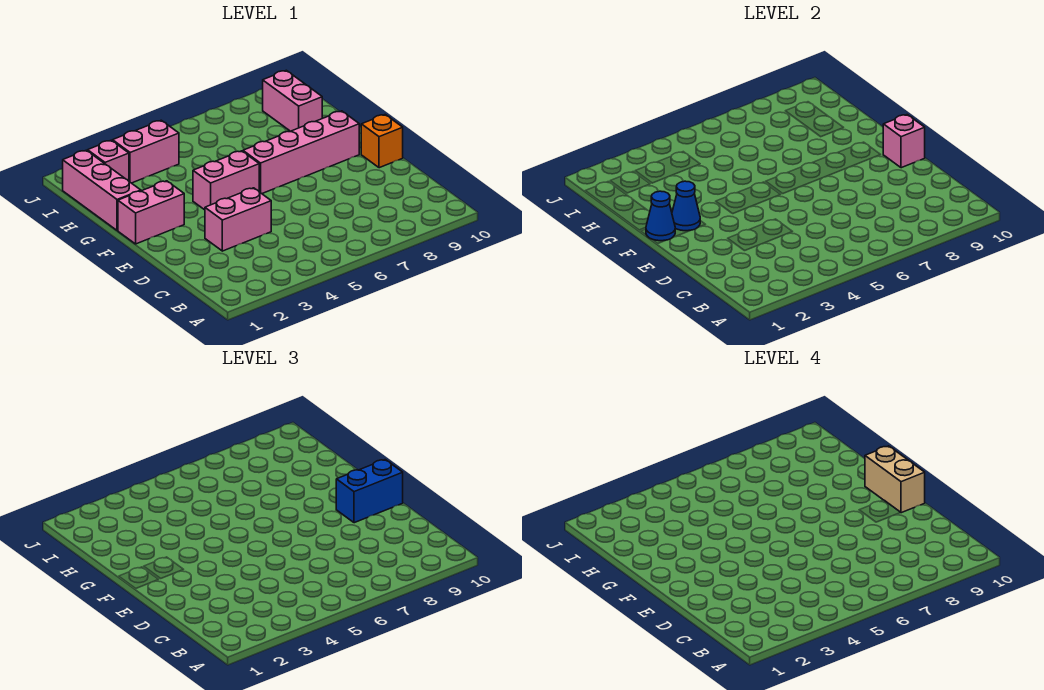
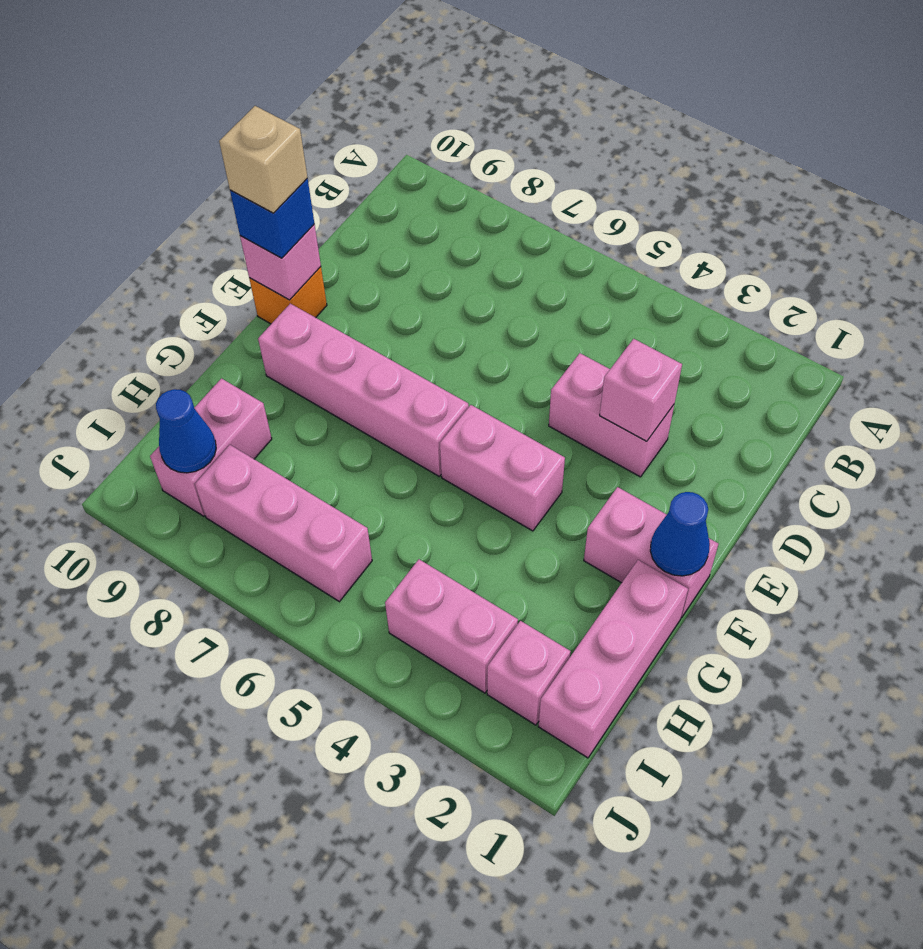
none -> pink brick D3 level 2
blue brick E9:E10 level 3 -> blue brick E10 level 3
tan brick E10:F10 level 4 -> tan brick E10 level 4
blue cone F2 level 2 -> blue cone I9 level 2
none -> pink brick I6:I8 level 1

